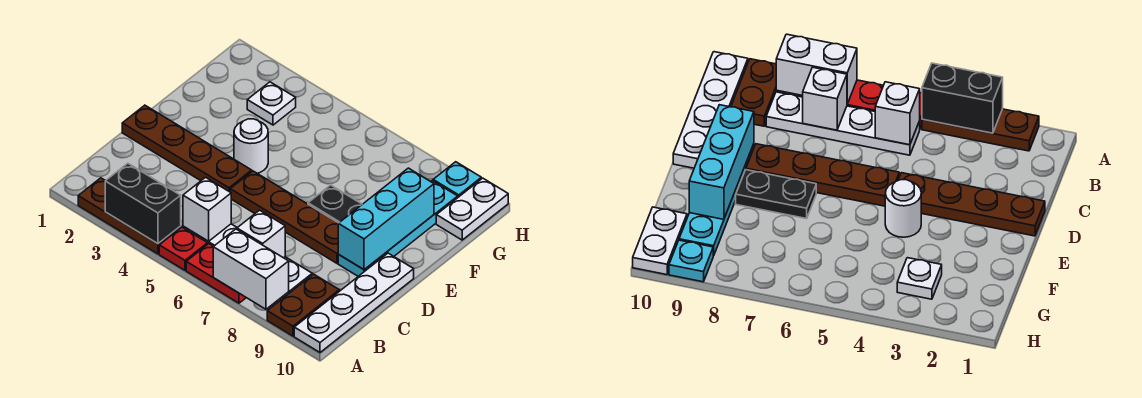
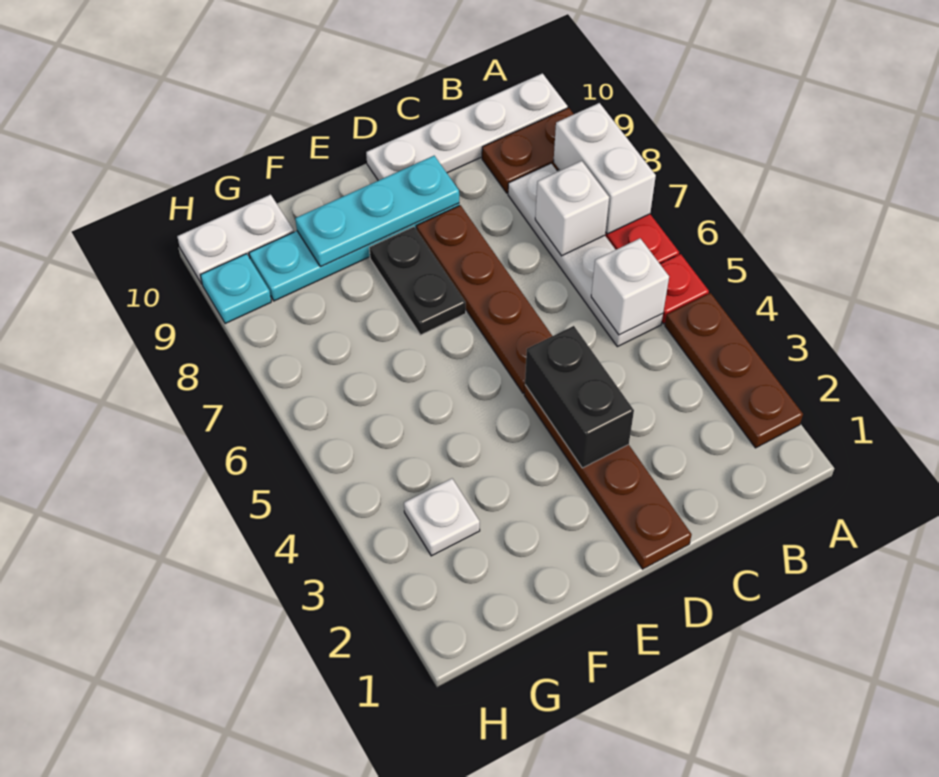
black brick A3:A4 level 2 -> black brick D3:D4 level 2
cyan brick D9:F9 level 2 -> cyan plate D9:F9 level 2
white round brick E4 level 1 -> none

